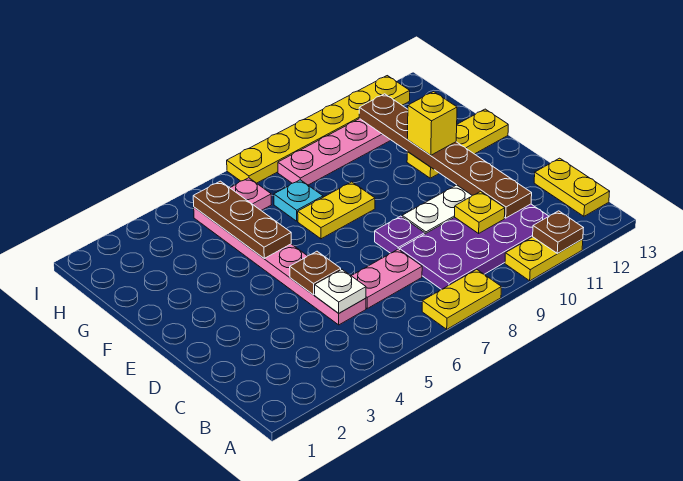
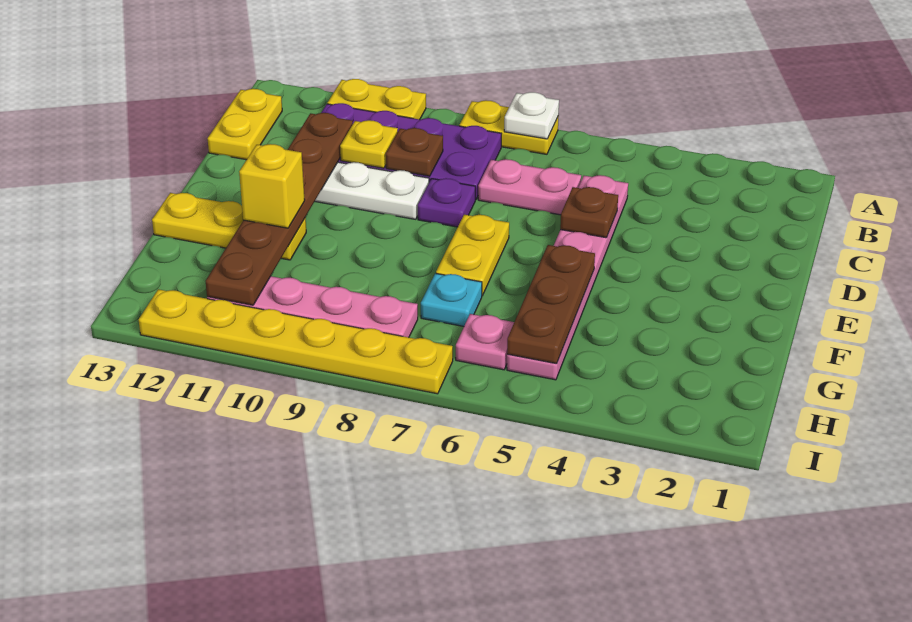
brown plate A11 level 2 -> brown plate C9 level 2
white plate C5 level 2 -> white plate A7 level 2
yellow plate F7:F8 level 1 -> yellow plate E7:F7 level 1

